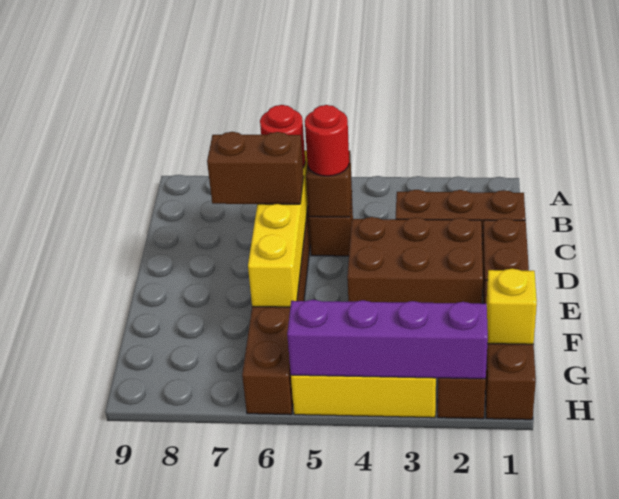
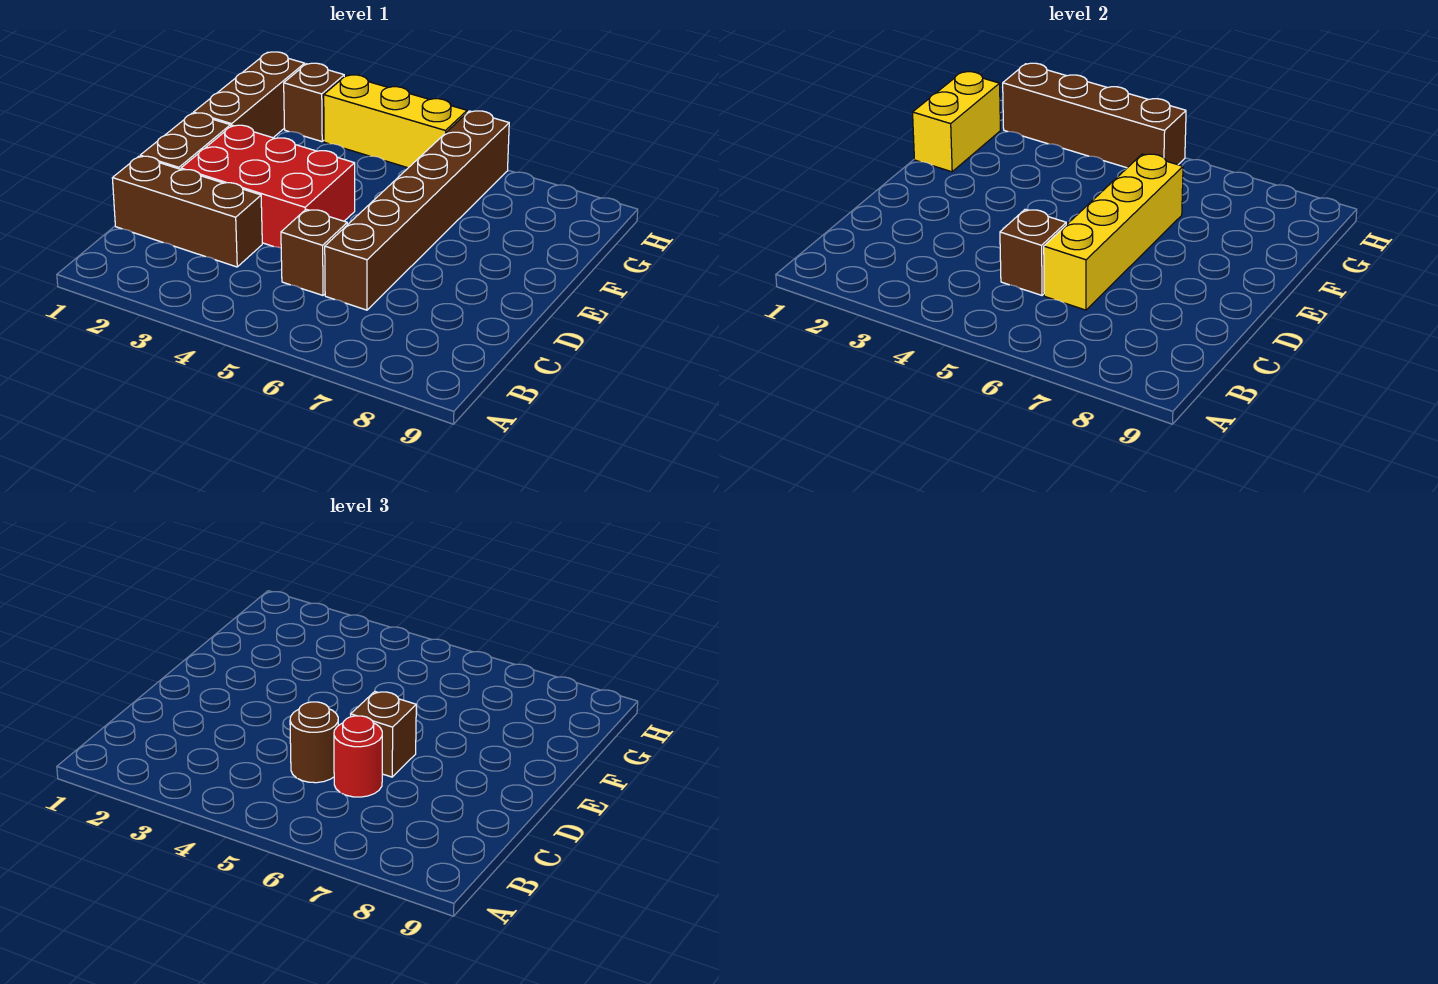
red round brick C5 level 3 -> brown round brick C5 level 3
brown brick D2:E4 level 1 -> red brick D2:E4 level 1
brown brick D6:D7 level 3 -> brown brick D6 level 3
yellow brick G1 level 2 -> yellow brick F1:G1 level 2
purple brick H2:H5 level 2 -> brown brick H2:H5 level 2

